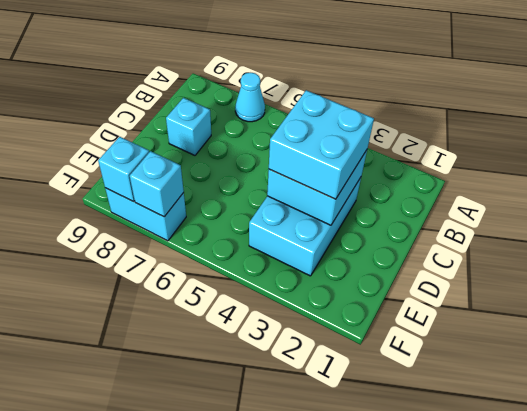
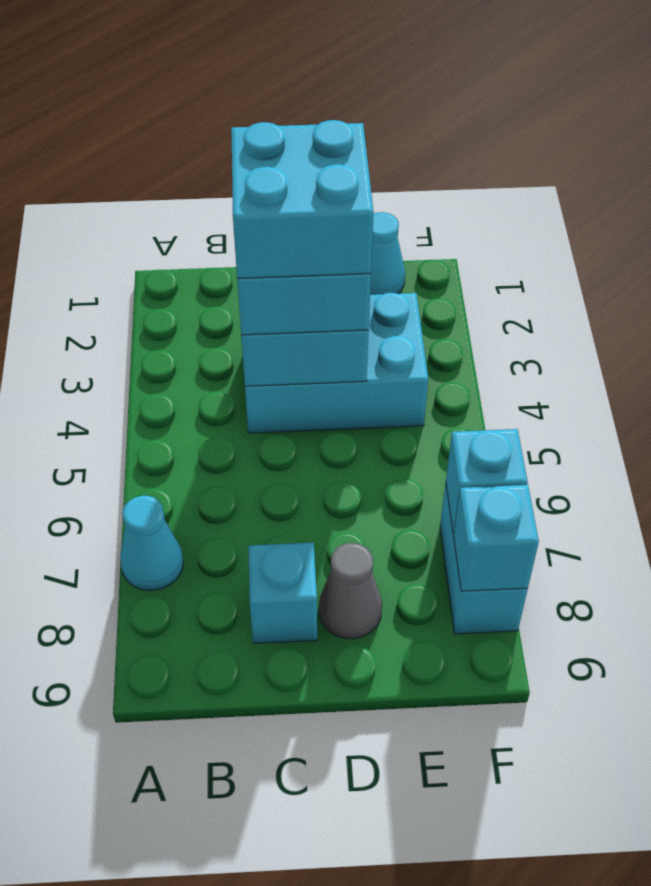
none -> cyan brick C3:D4 level 4
none -> grey cone D8 level 1
none -> cyan cone E1 level 1

